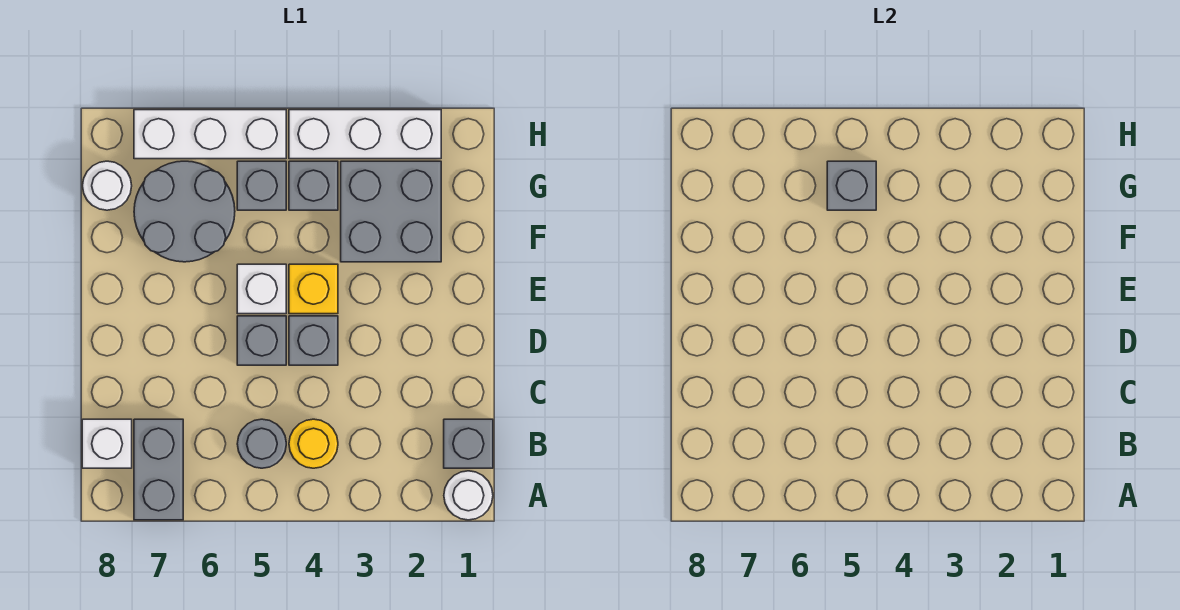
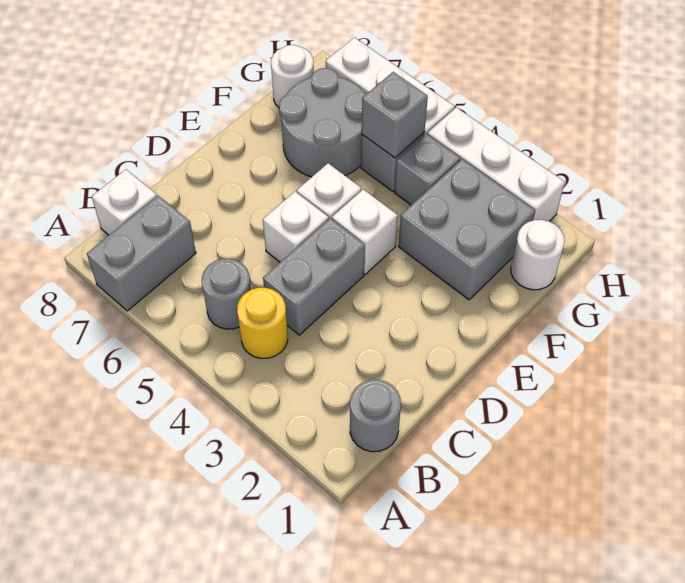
white round brick A1 level 1 -> white round brick G1 level 1
grey brick B1 level 1 -> grey round brick B1 level 1
grey brick D4 level 1 -> grey brick C4:D4 level 1
grey brick D5 level 1 -> white brick D5 level 1
yellow brick E4 level 1 -> white brick E4 level 1

